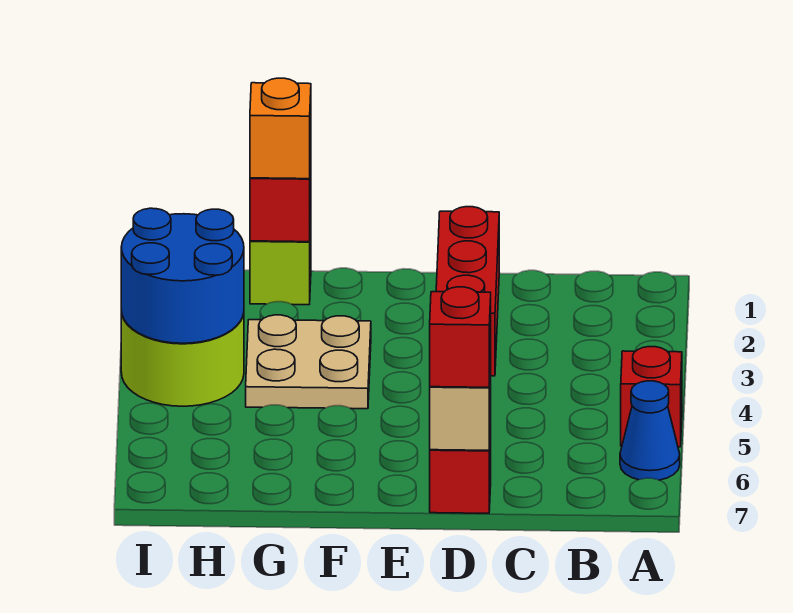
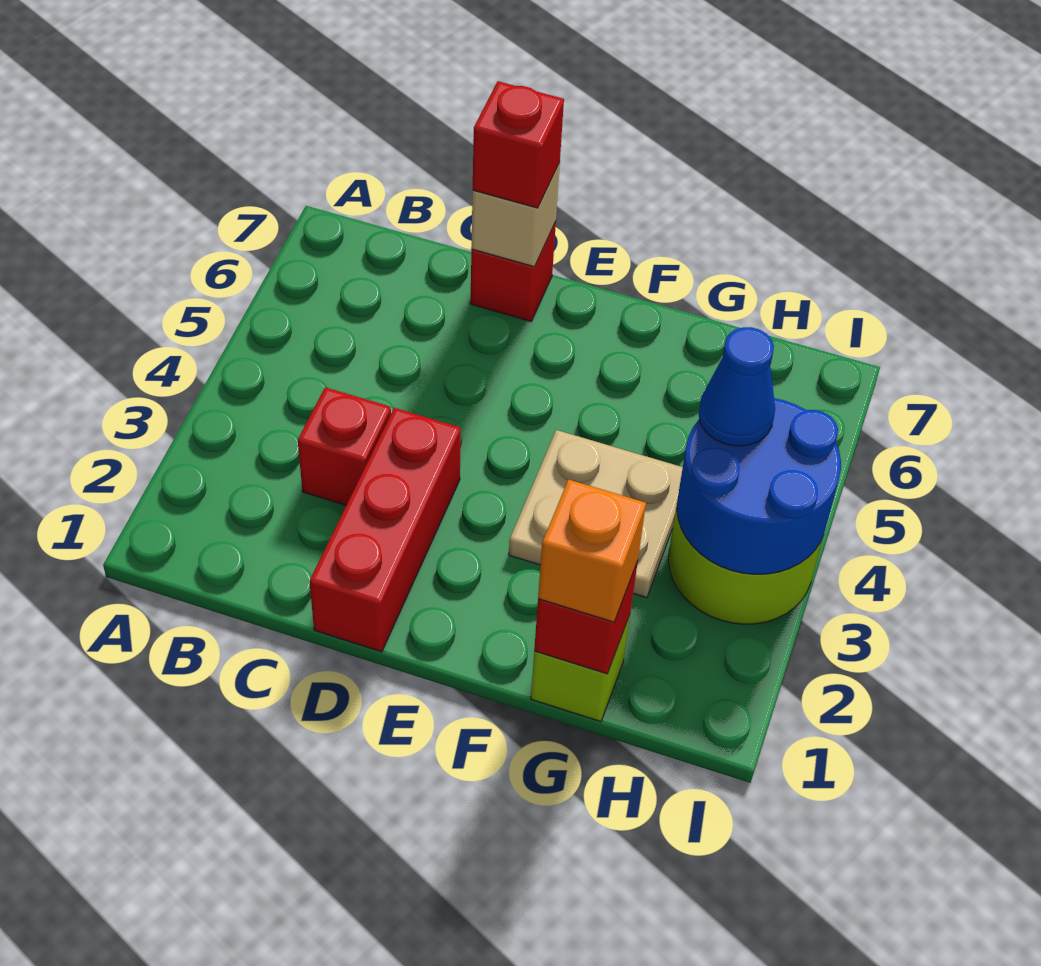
red brick A5 level 1 -> red brick C3 level 1
blue cone A6 level 1 -> blue cone H4 level 3

